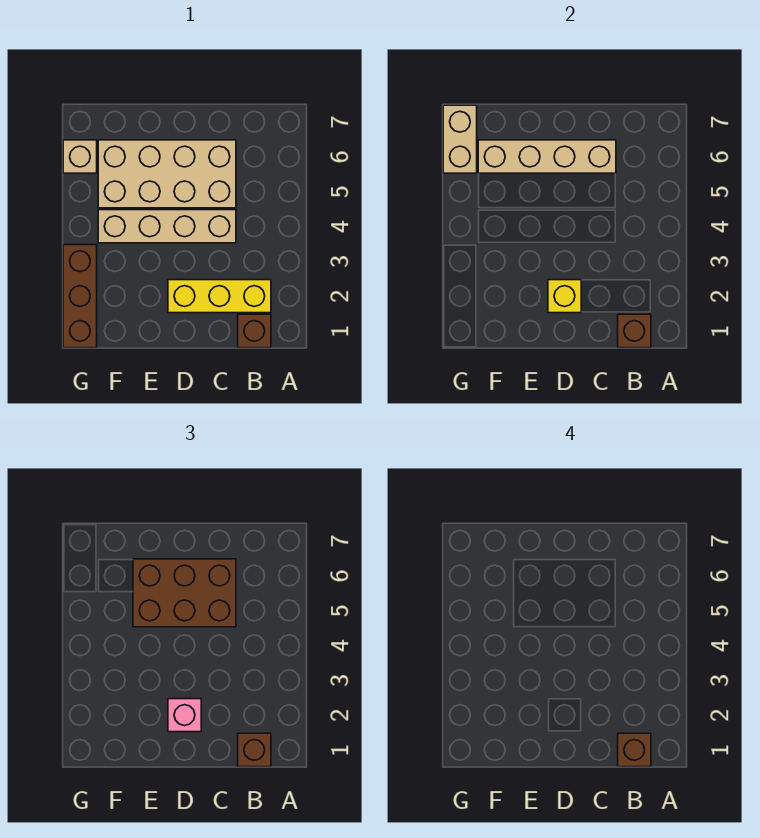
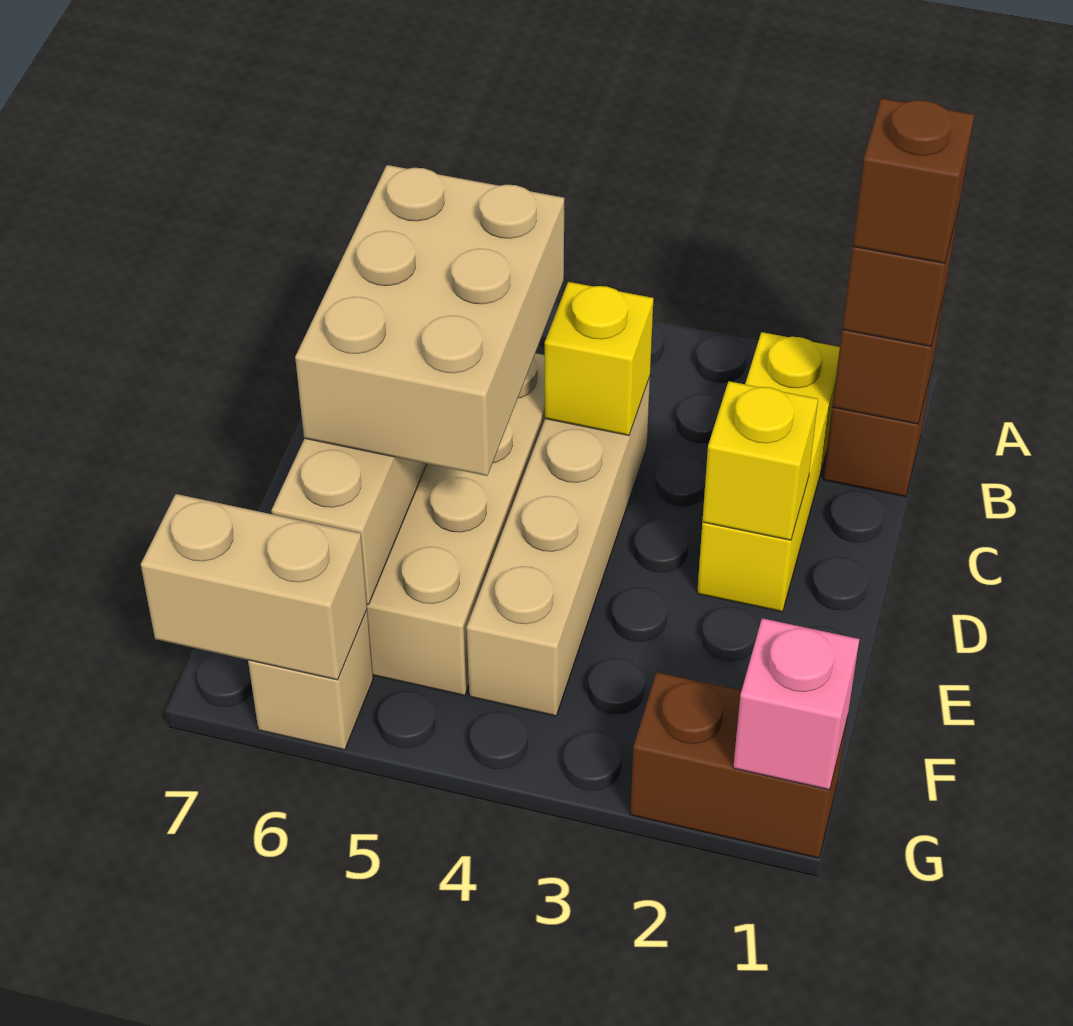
none -> yellow brick C4 level 2
brown brick C5:E6 level 3 -> tan brick C5:E6 level 3
pink brick D2 level 3 -> pink brick G1 level 2
brown brick G1:G3 level 1 -> brown brick G1:G2 level 1

